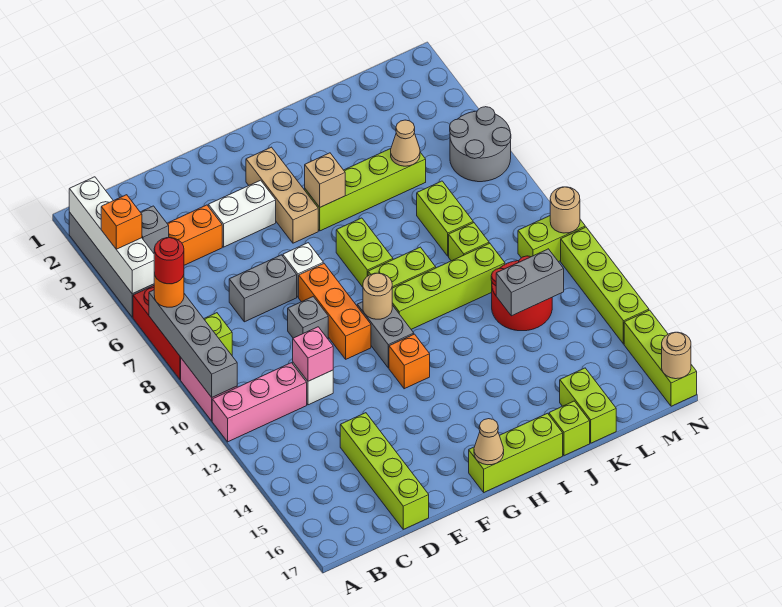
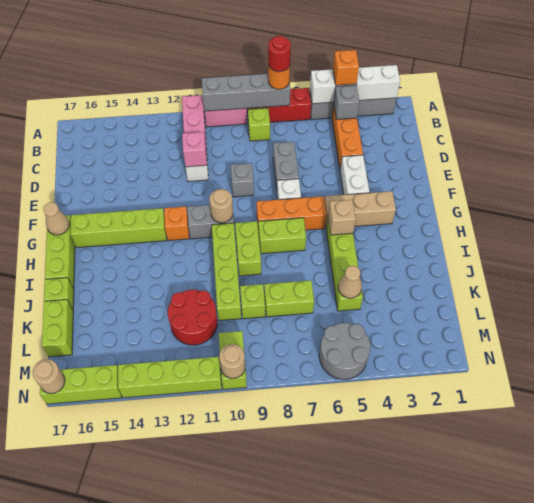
lime brick D14:D17 level 1 -> lime brick G13:G16 level 1
orange brick F8:F10 level 1 -> orange brick G6:G8 level 1
grey brick K12:L12 level 2 -> none
lime brick K16:K17 level 1 -> lime brick K17:L17 level 1

